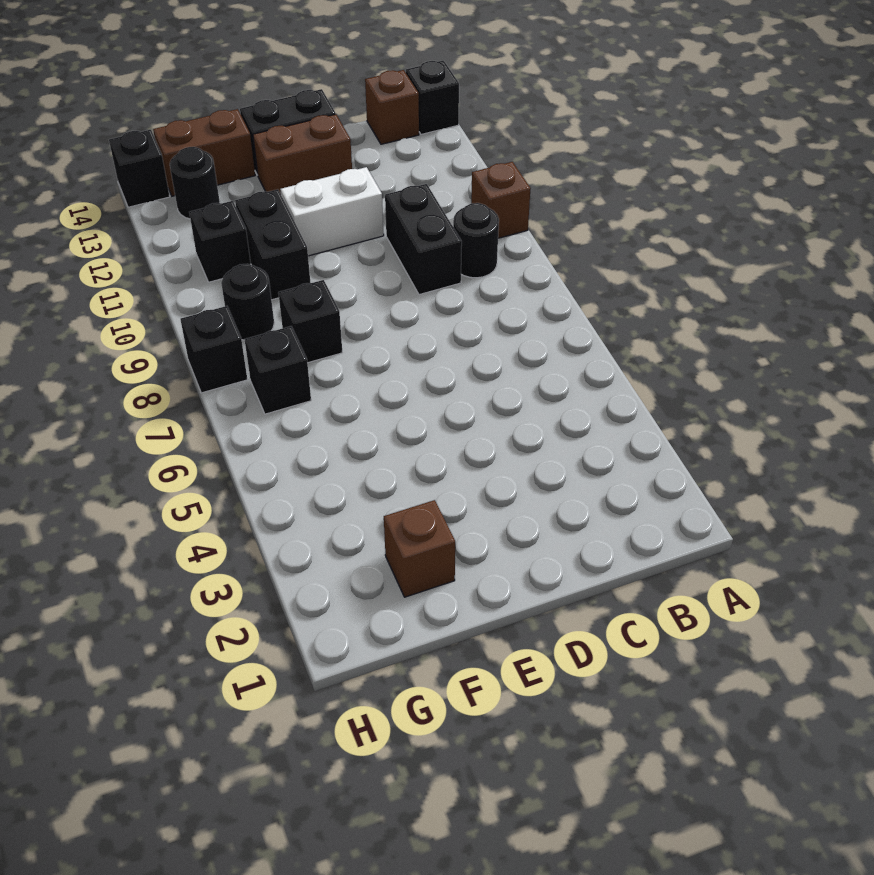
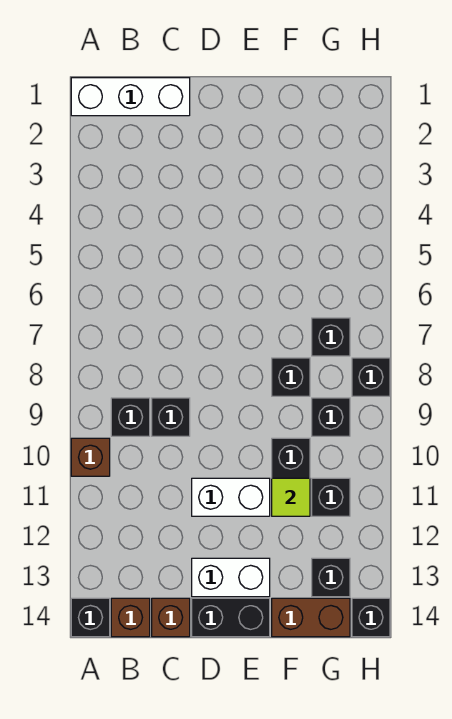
none -> white brick A1:C1 level 1
black round brick B9 level 1 -> black brick B9 level 1
black brick C9:C10 level 1 -> black brick C9 level 1
brown brick D13:E13 level 1 -> white brick D13:E13 level 1
brown brick F2 level 1 -> brown brick C14 level 1
none -> lime tile F11 level 2
black round brick G9 level 1 -> black brick G9 level 1
black round brick G13 level 1 -> black brick G13 level 1

